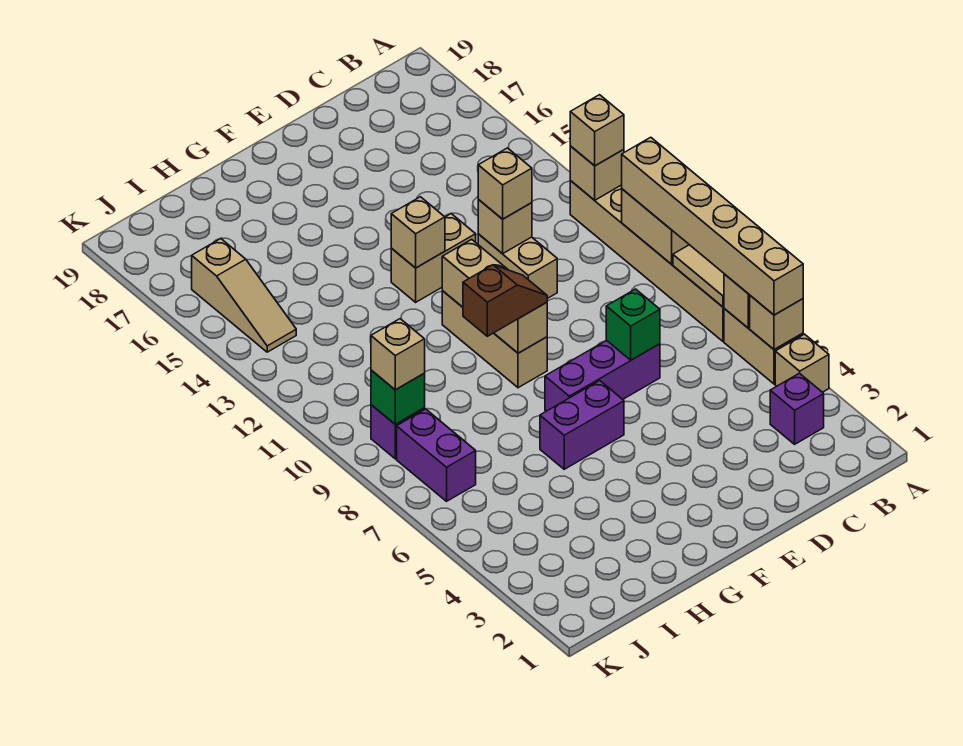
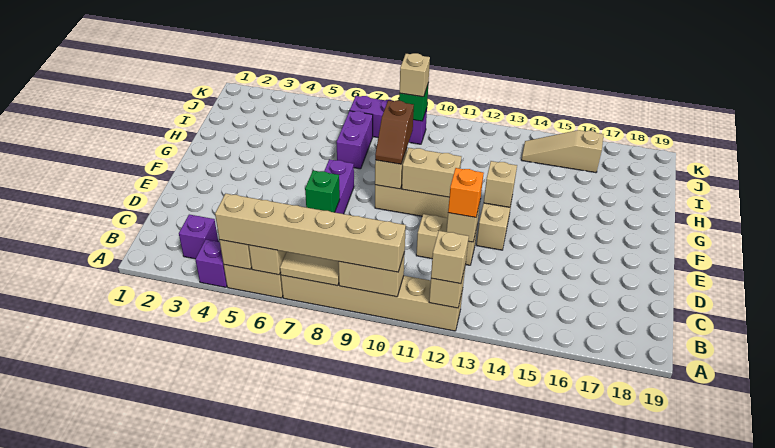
tan brick A4 level 1 -> purple brick A4 level 1
tan brick D12 level 3 -> orange brick D12 level 3
purple brick F6:G6 level 1 -> purple brick H7:I7 level 1

